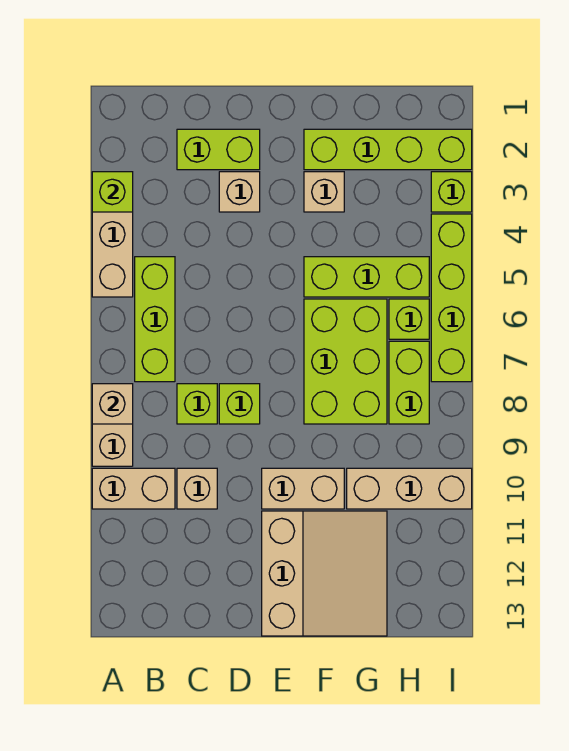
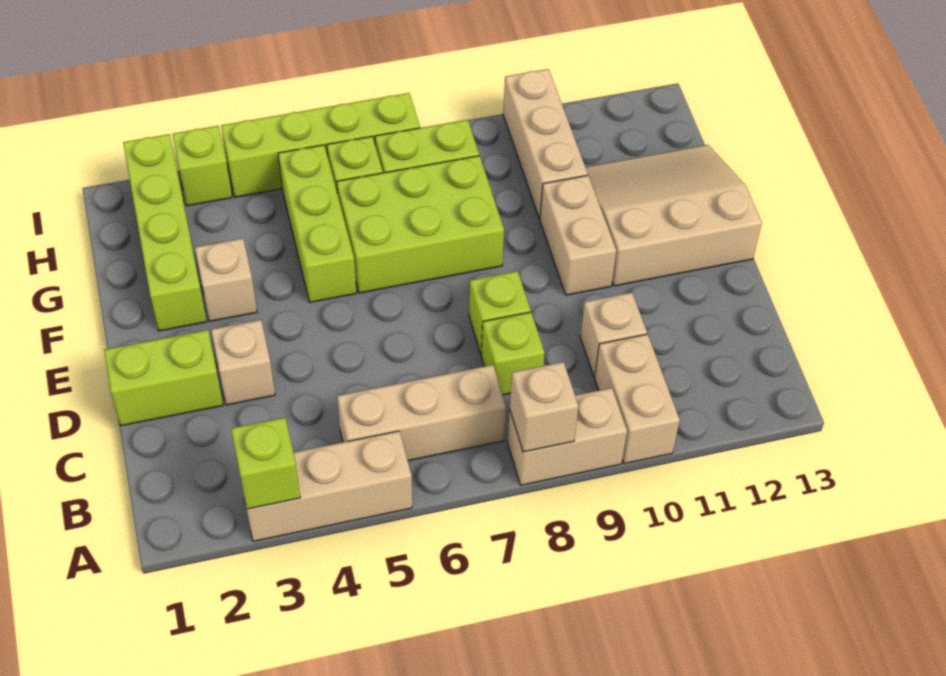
lime brick B5:B7 level 1 -> tan brick B5:B7 level 1
lime brick C2:D2 level 1 -> lime brick D1:D2 level 1

